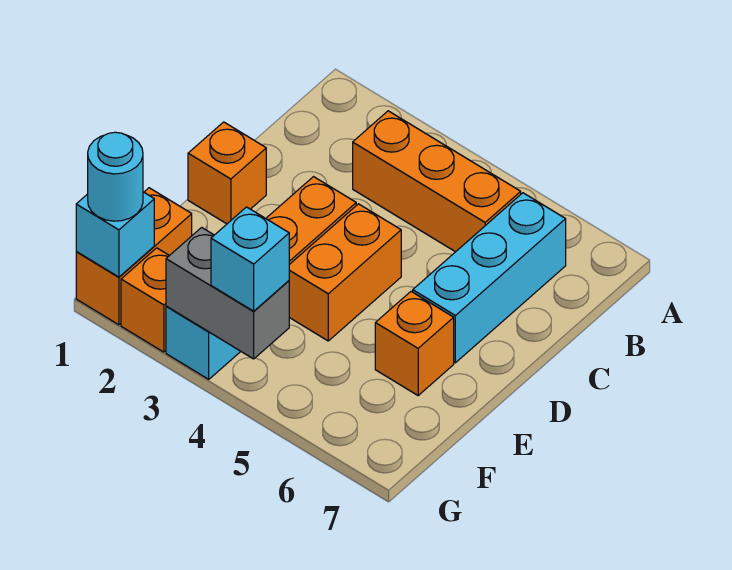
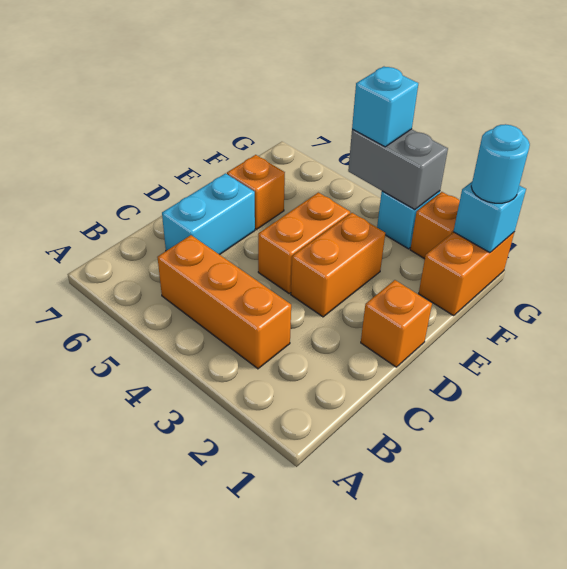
cyan brick B6:D6 level 1 -> cyan brick C6:D6 level 1

